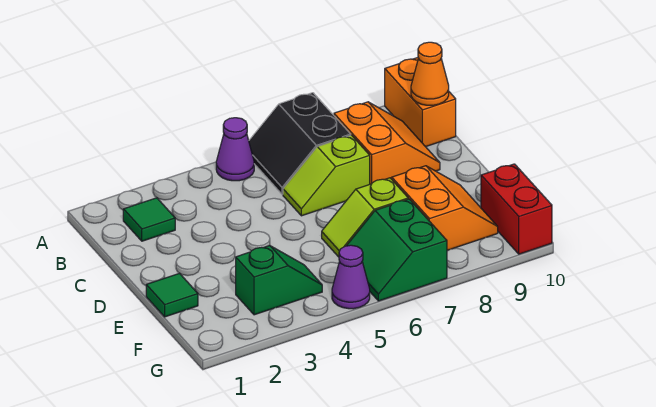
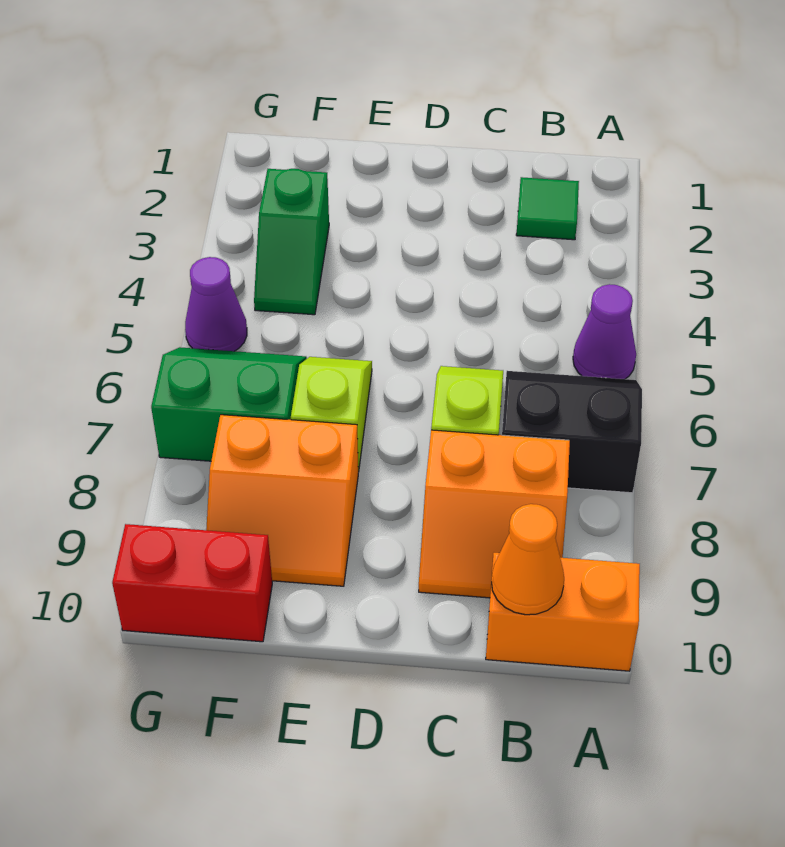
green tile E1 level 1 -> none

